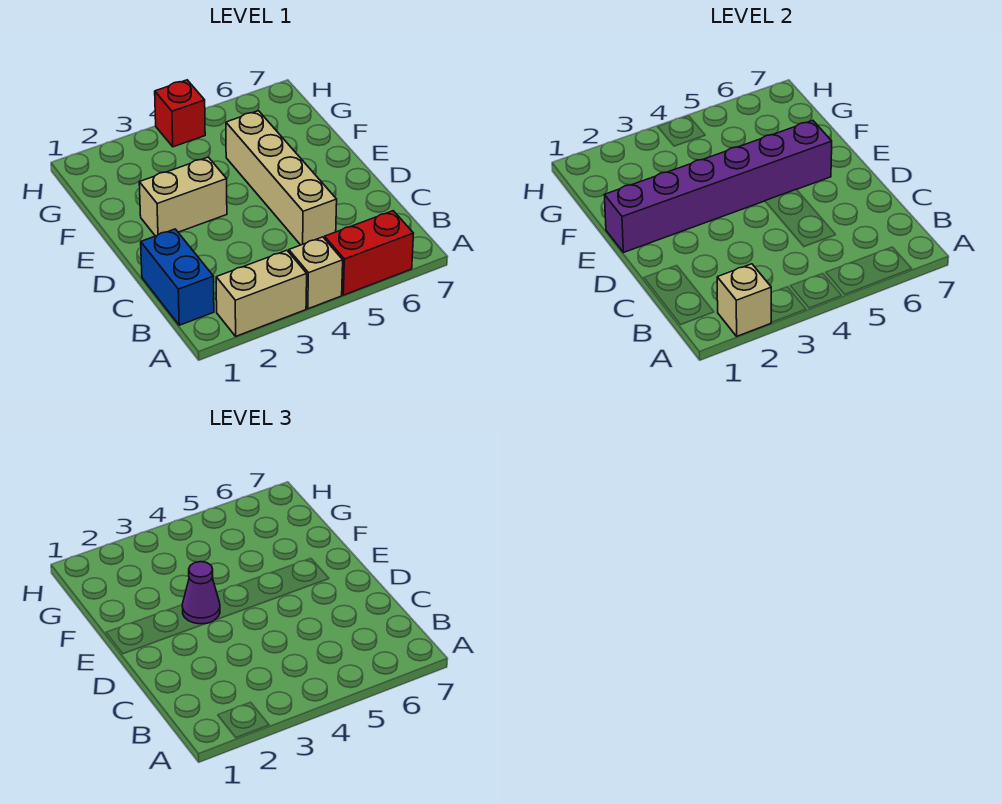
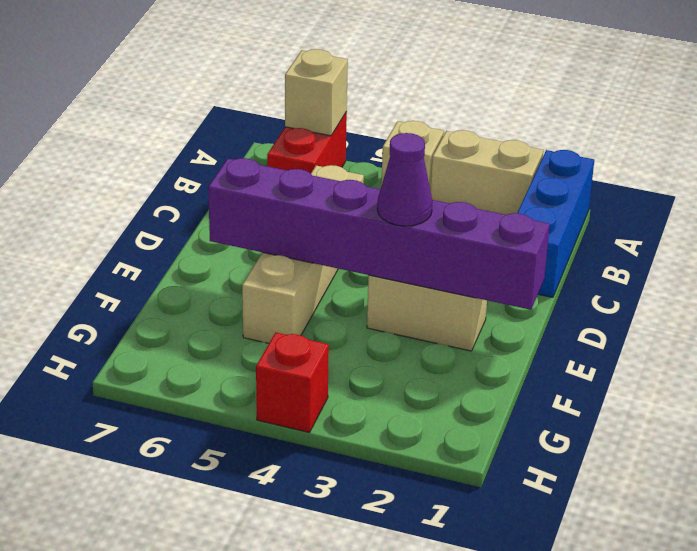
tan brick A2 level 2 -> tan brick A6 level 2
red brick A5:A6 level 1 -> red brick A6:B6 level 1
blue brick B1:C1 level 1 -> blue brick A1:C1 level 1

